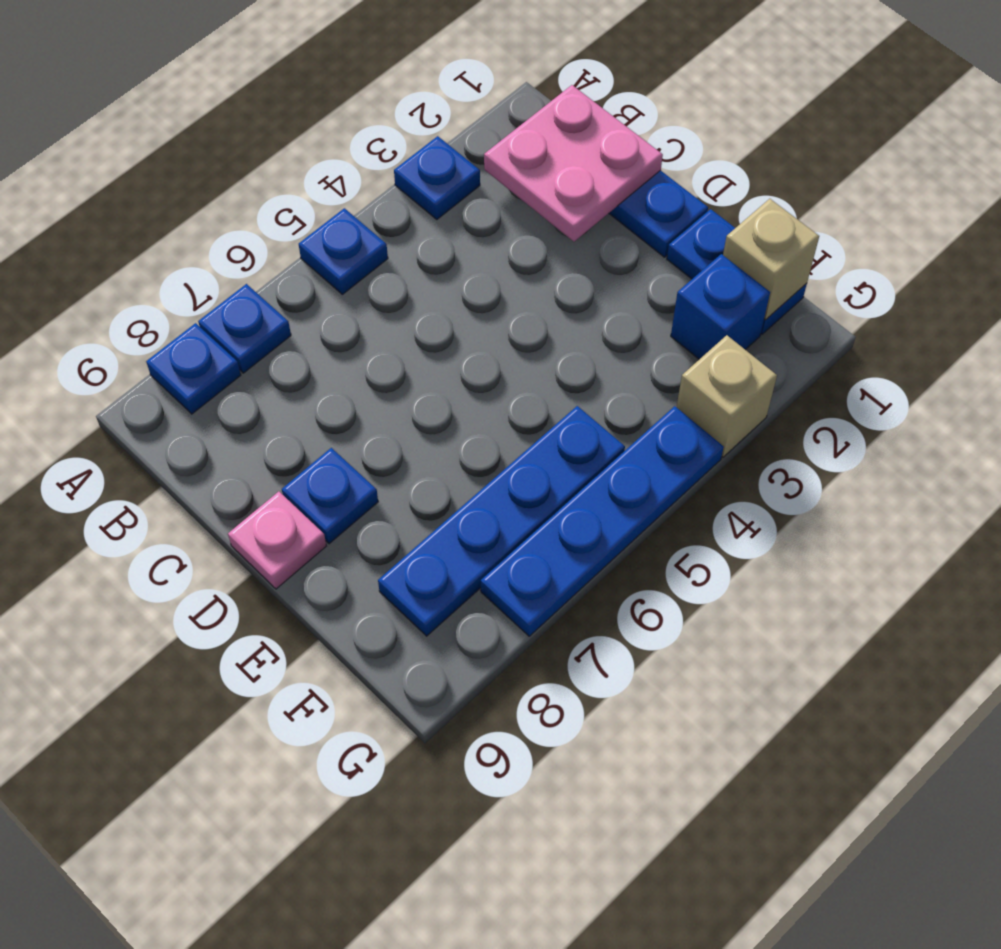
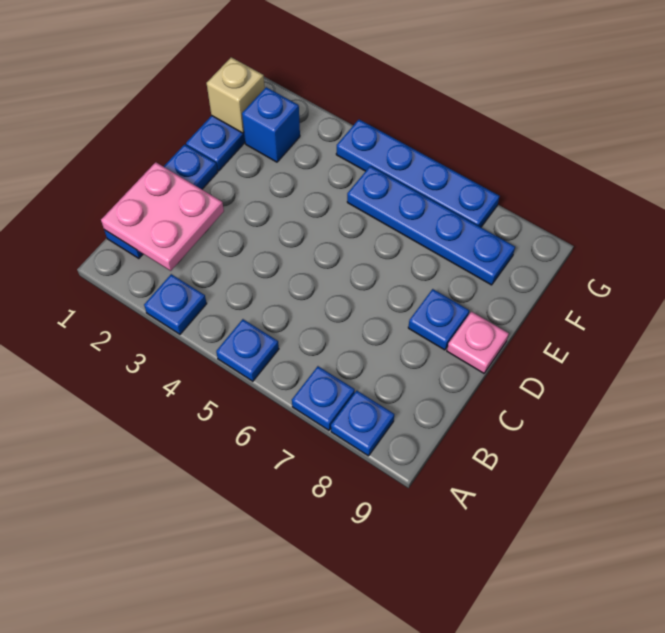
tan brick G3 level 1 -> none

